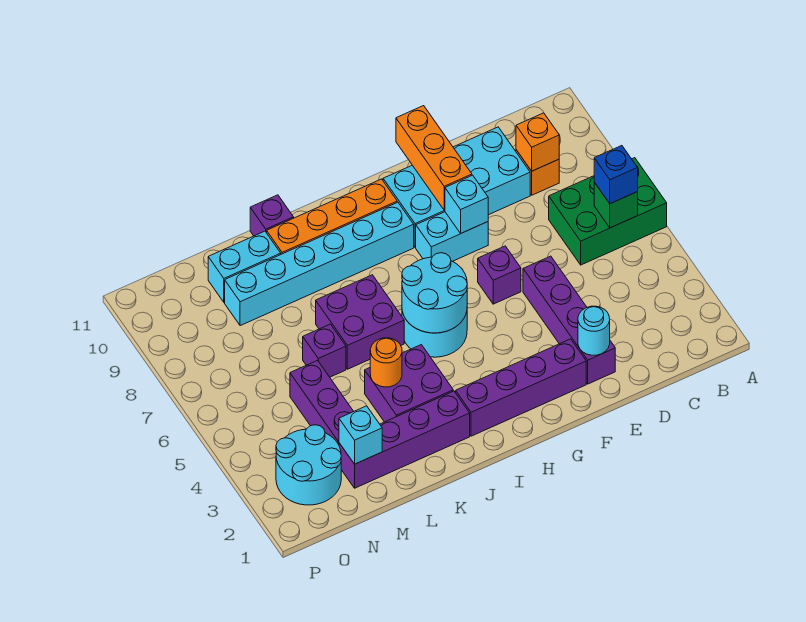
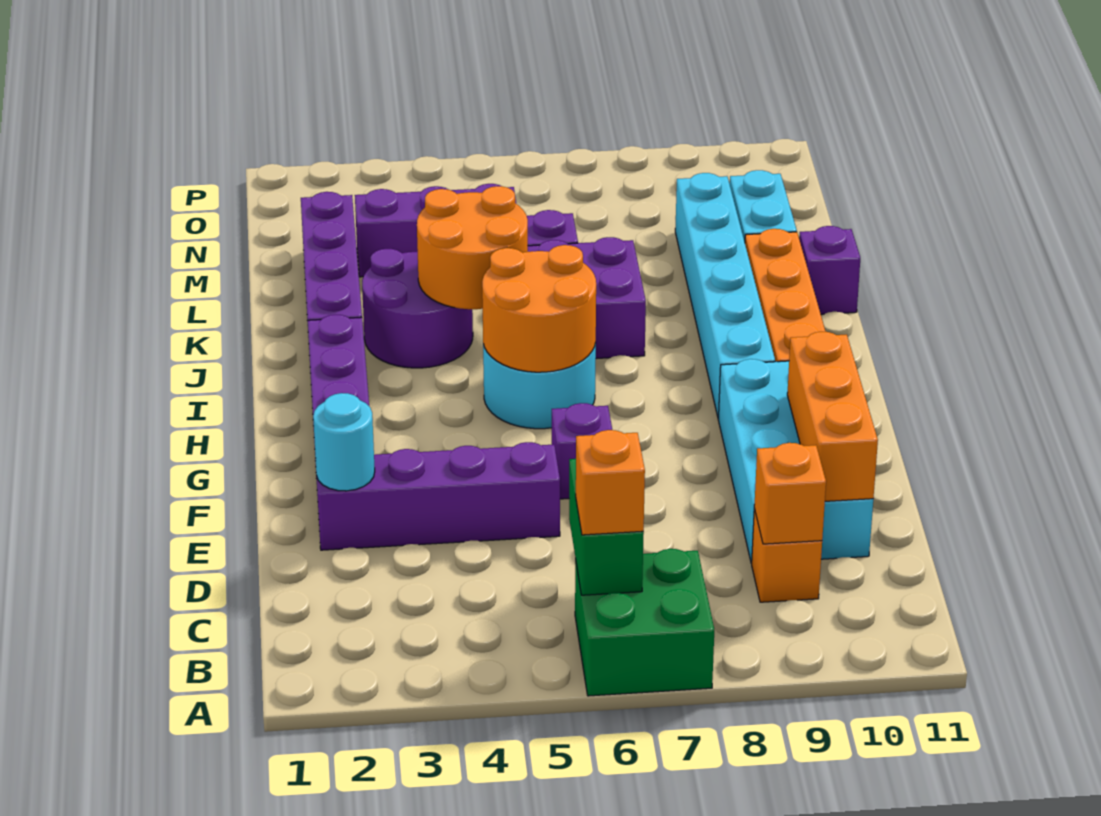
green brick A6:C7 level 1 -> green brick A6:B7 level 1
green brick B6 level 2 -> green brick B6:C6 level 2
blue brick B6 level 3 -> orange brick B6 level 3
cyan brick F8:G8 level 1 -> none
cyan brick F8 level 2 -> none
orange brick F9:F11 level 2 -> orange brick D10:F10 level 2
cyan round brick H5:I6 level 2 -> orange round brick H5:I6 level 2
purple brick J3:K4 level 1 -> purple round brick J3:K4 level 1
orange round brick K4 level 2 -> orange round brick J4:K5 level 2
cyan brick M2 level 2 -> none
cyan round brick N2:O3 level 1 -> none

